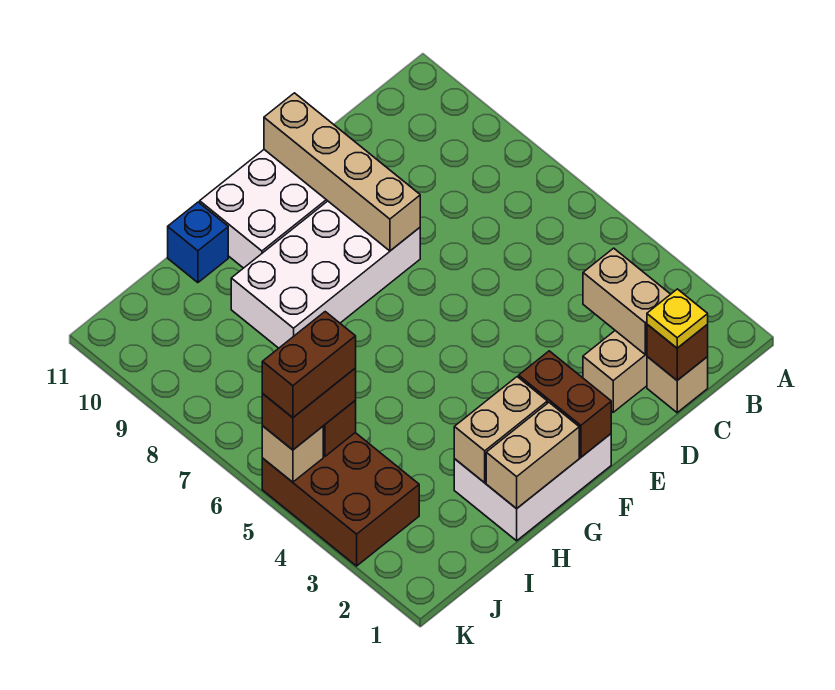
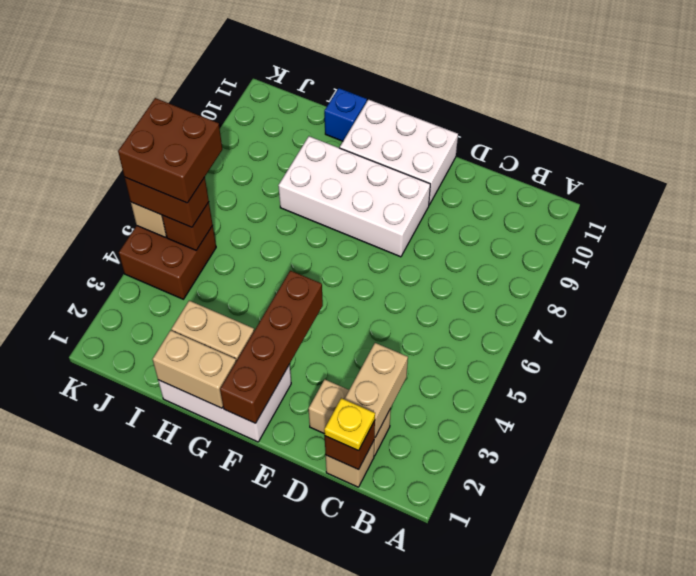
tan brick E8:E11 level 2 -> none
brown brick F1:F2 level 2 -> brown brick F1:F4 level 2
brown brick J3:K5 level 1 -> brown brick J4:K5 level 1
brown brick J5:K5 level 4 -> brown brick J5:K6 level 4

